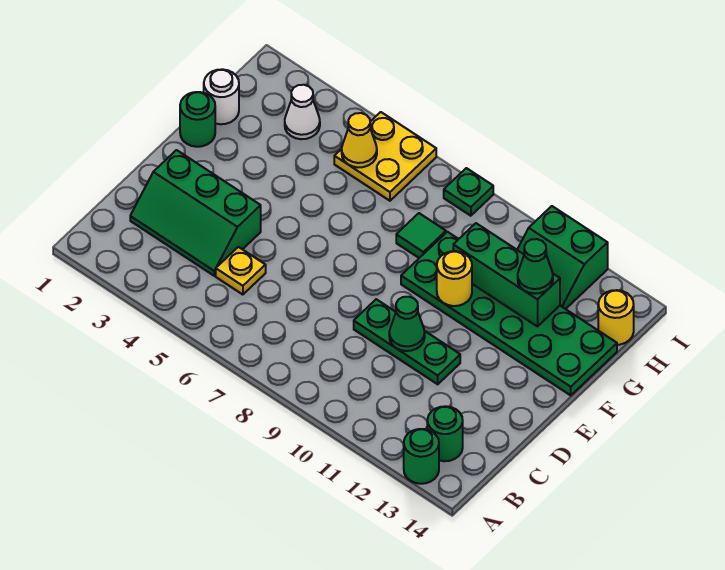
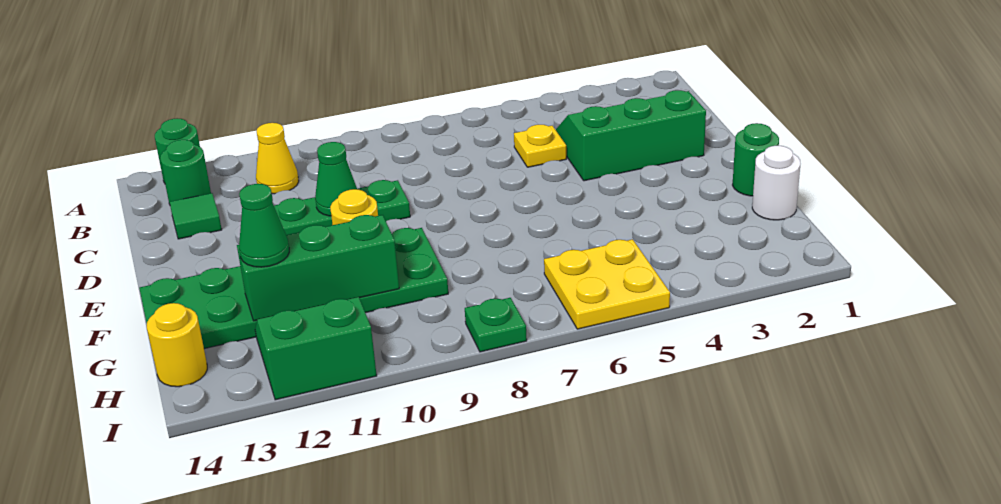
green tile G8 level 1 -> green tile C13 level 1
white cone H3 level 1 -> none
yellow cone H5 level 2 -> yellow cone B11 level 1

